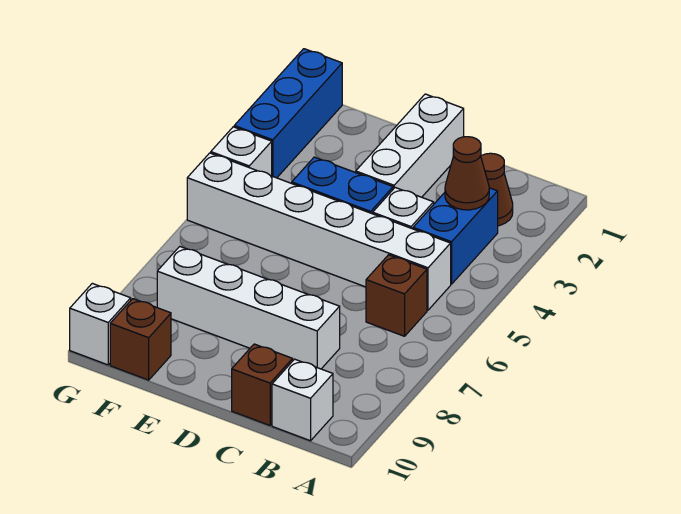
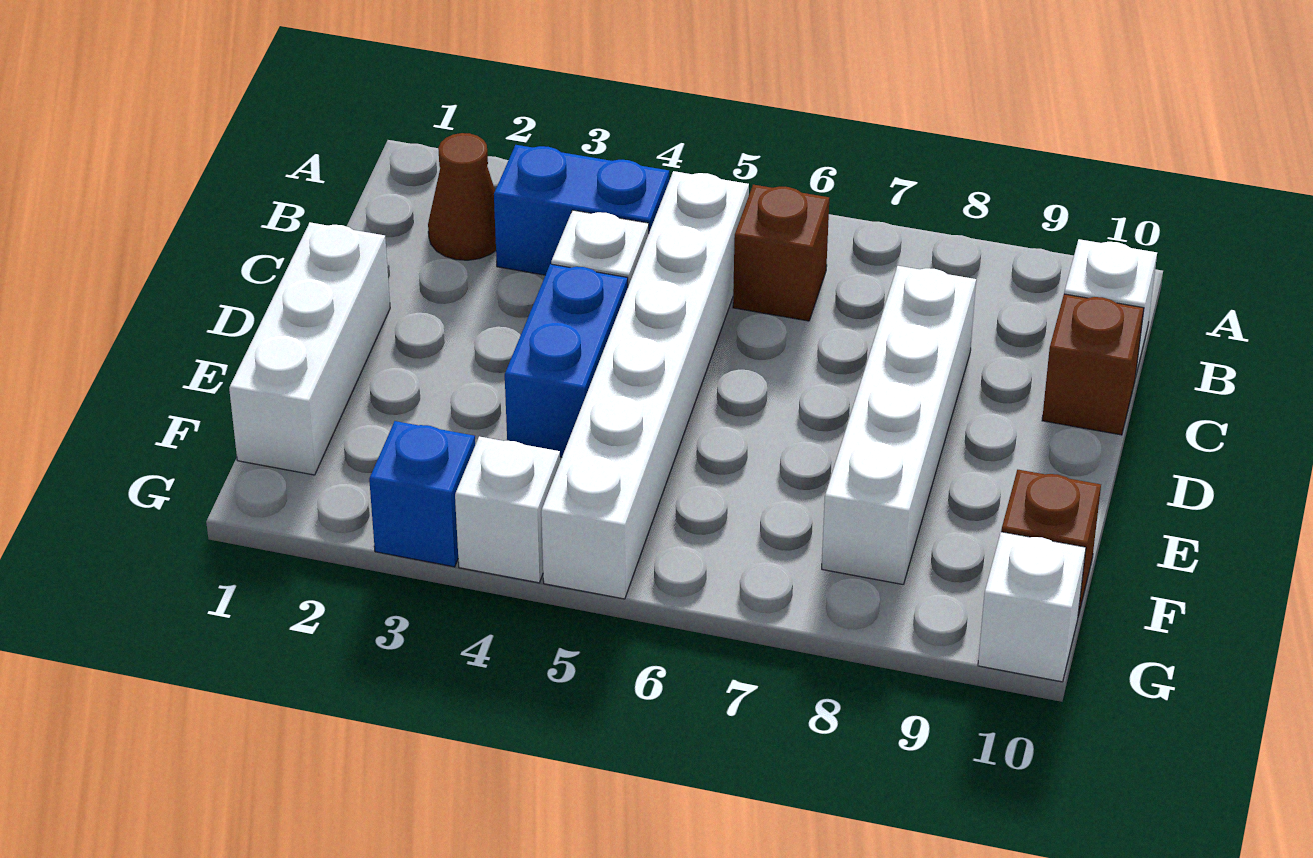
brown cone B3 level 2 -> none
white brick D1:D3 level 1 -> white brick D1:F1 level 1
blue brick G1:G3 level 1 -> blue brick G3 level 1

